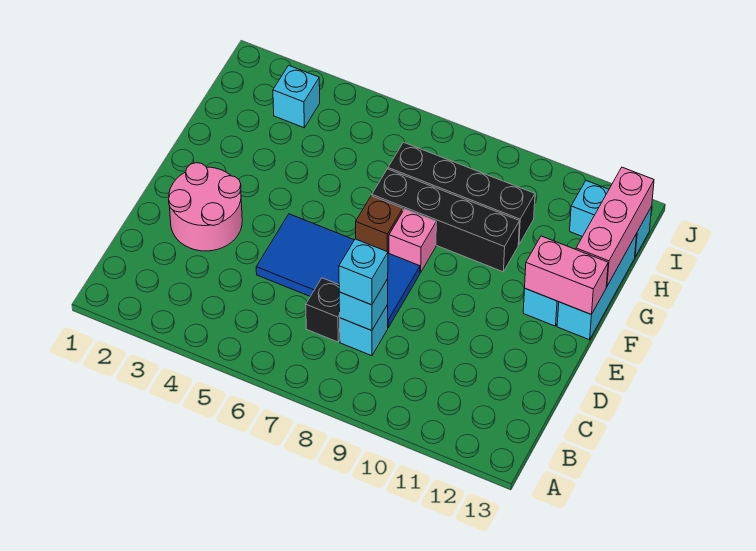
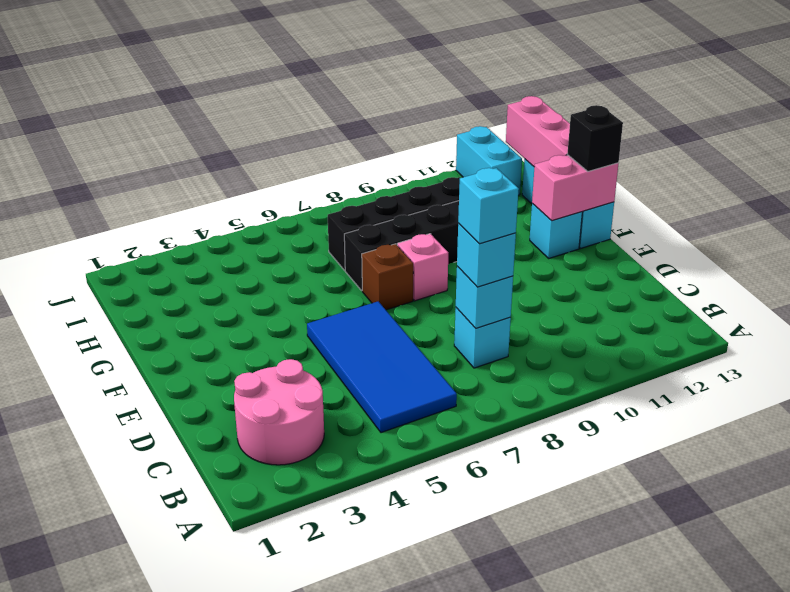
black brick C7 level 1 -> black brick F13 level 3
pink round brick D2:E3 level 1 -> pink round brick B2:C3 level 1
blue tile D5:E8 level 1 -> blue tile B5:E6 level 1
cyan brick I3 level 1 -> cyan brick C8 level 4
cyan brick I12:I13 level 1 -> cyan brick I12:J12 level 1

